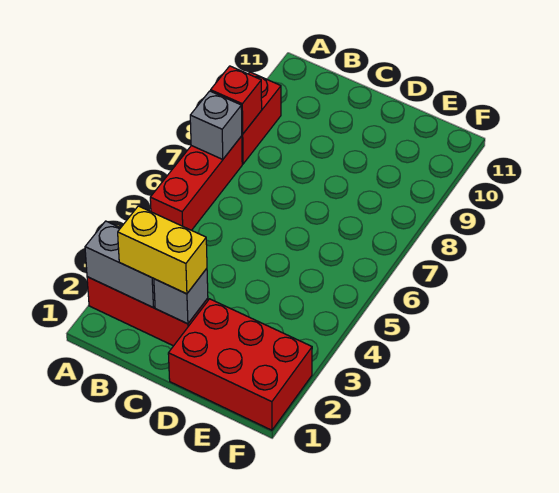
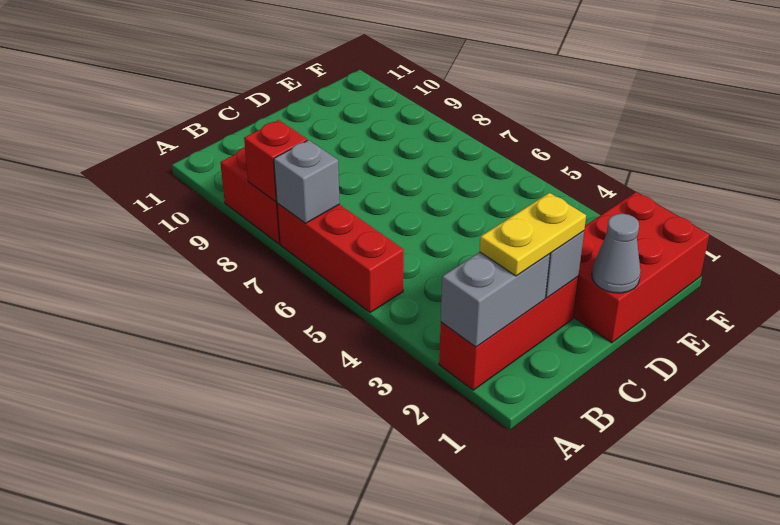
yellow brick B2:C2 level 3 -> yellow plate B2:C2 level 3
none -> grey cone D1 level 2

